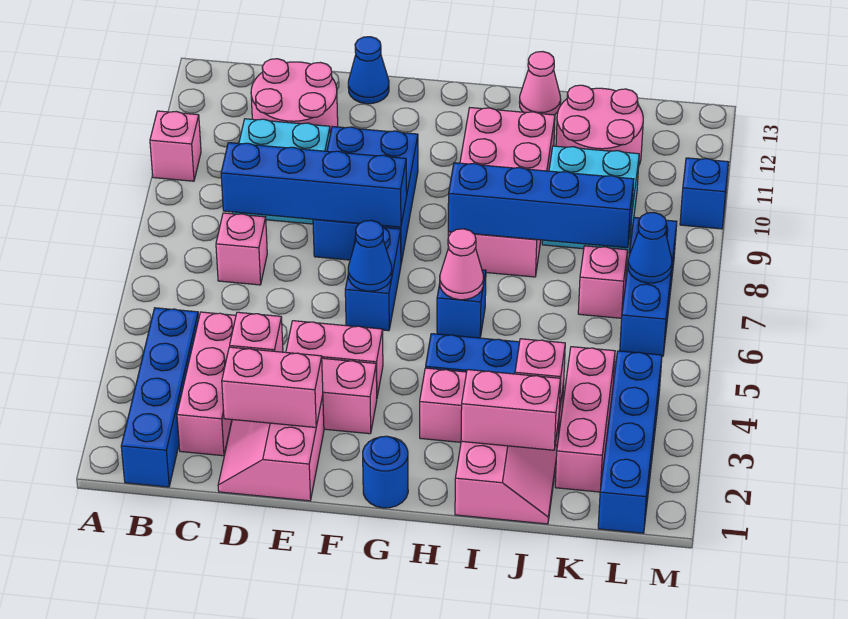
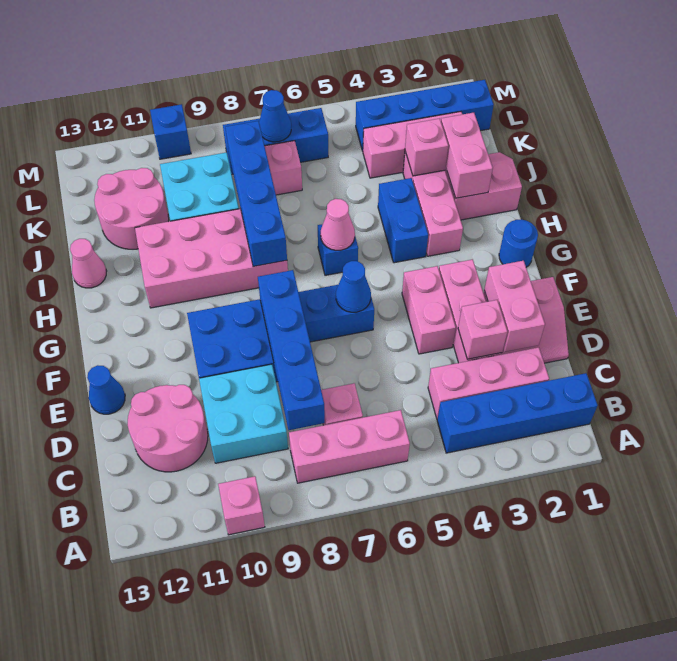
none -> pink brick B6:B8 level 1

